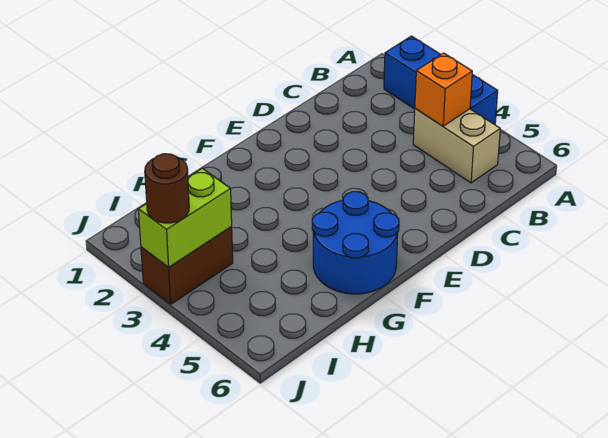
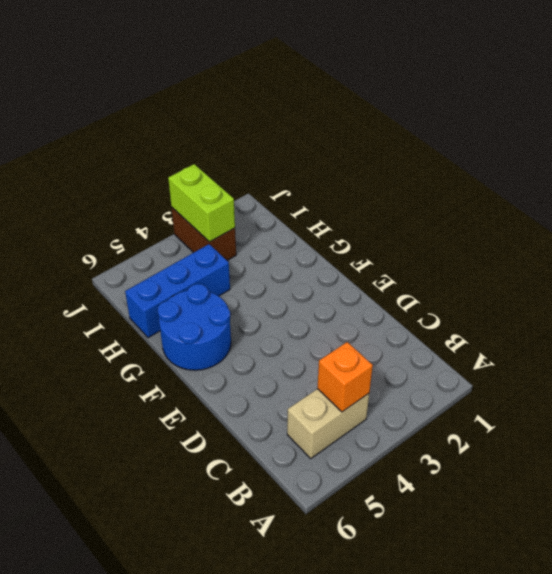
blue brick A2:A4 level 1 -> blue brick H4:H6 level 1
brown round brick J3 level 3 -> none

